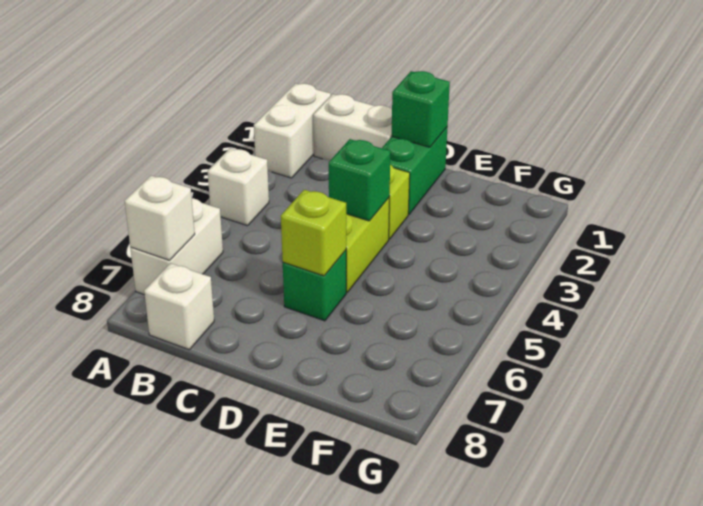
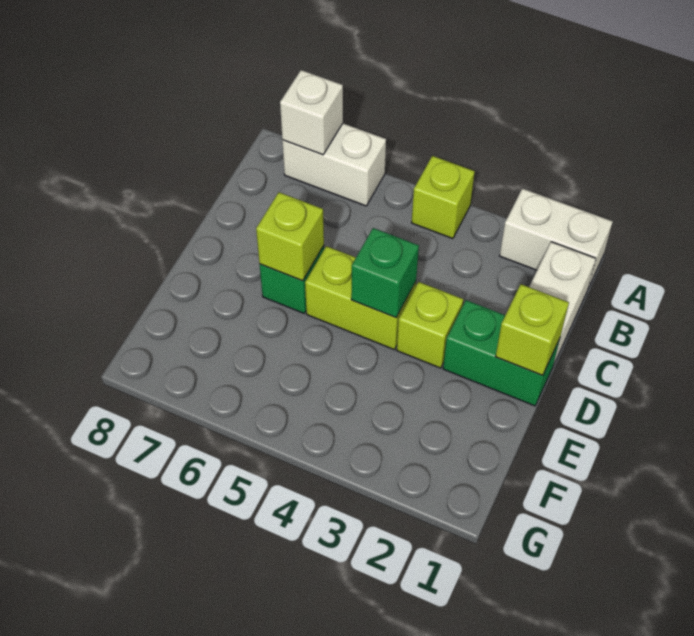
white brick A4 level 1 -> lime brick A4 level 1
white brick B8 level 1 -> none
green brick D1 level 2 -> lime brick D1 level 2

